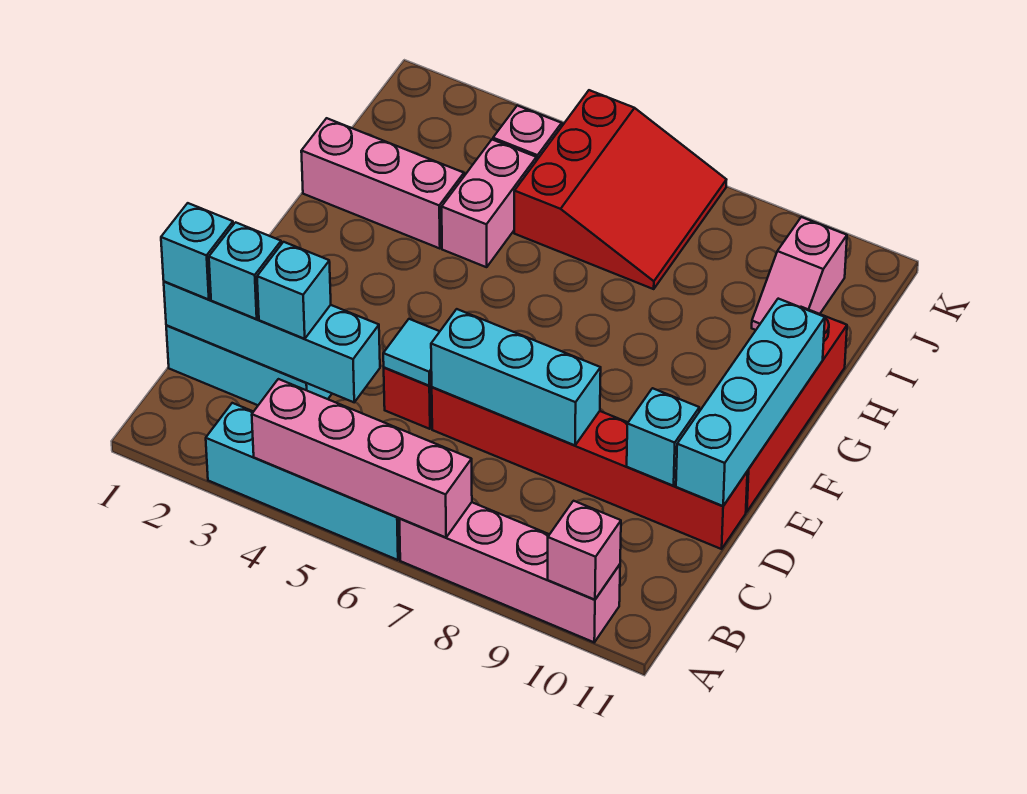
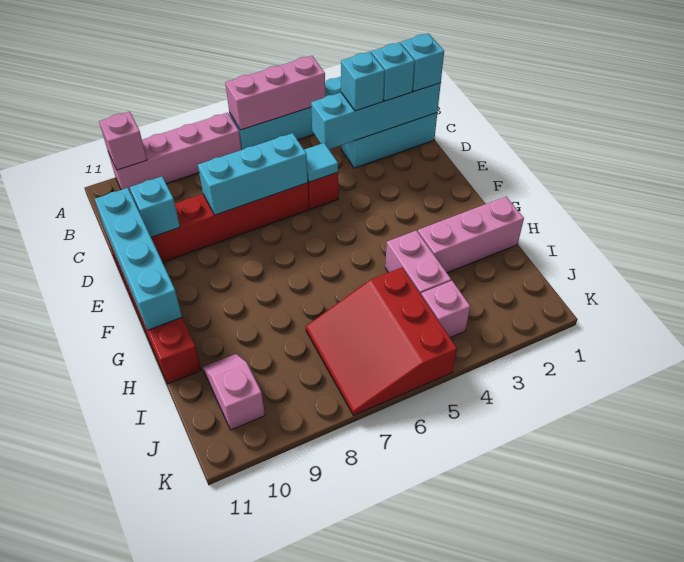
pink brick A4:A7 level 2 -> pink brick A4:A6 level 2

